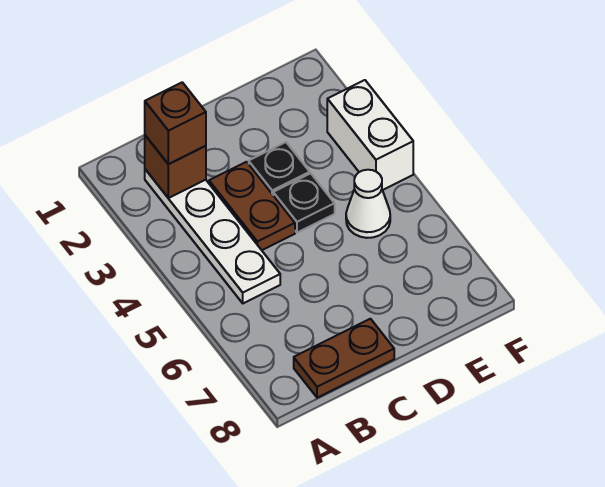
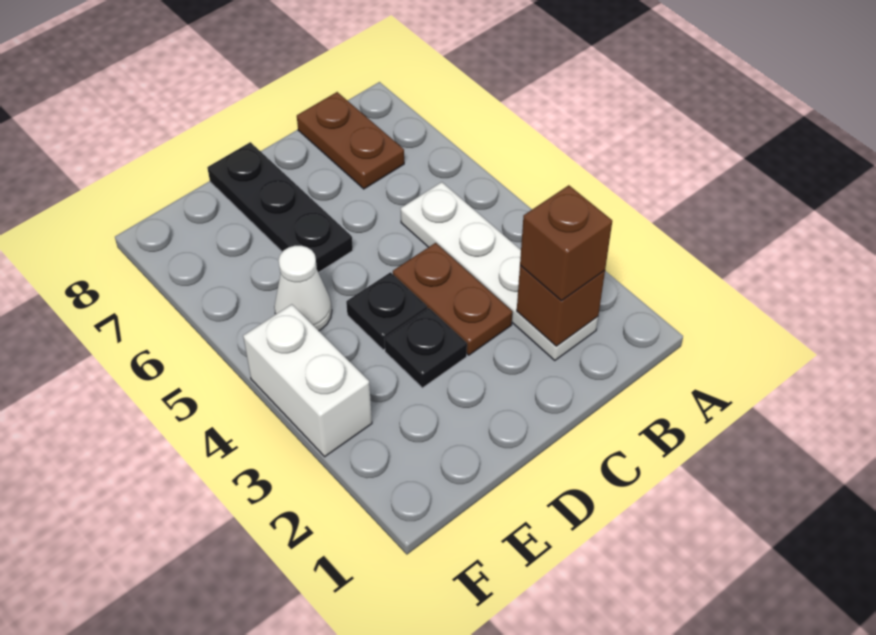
brown plate B8:C8 level 1 -> brown plate B7:B8 level 1
none -> black plate D6:D8 level 1

